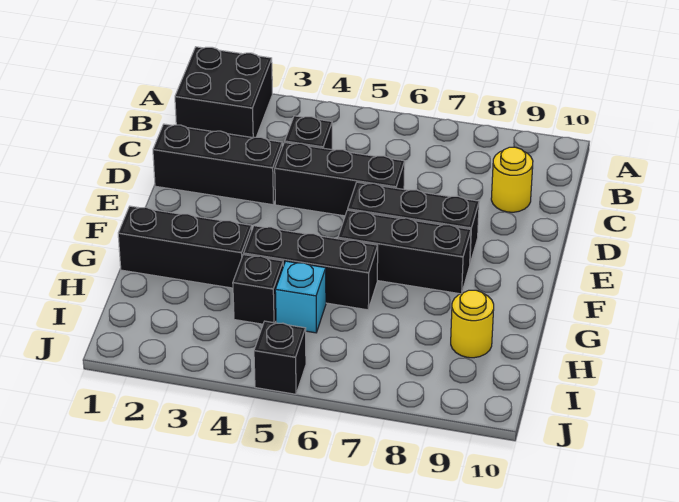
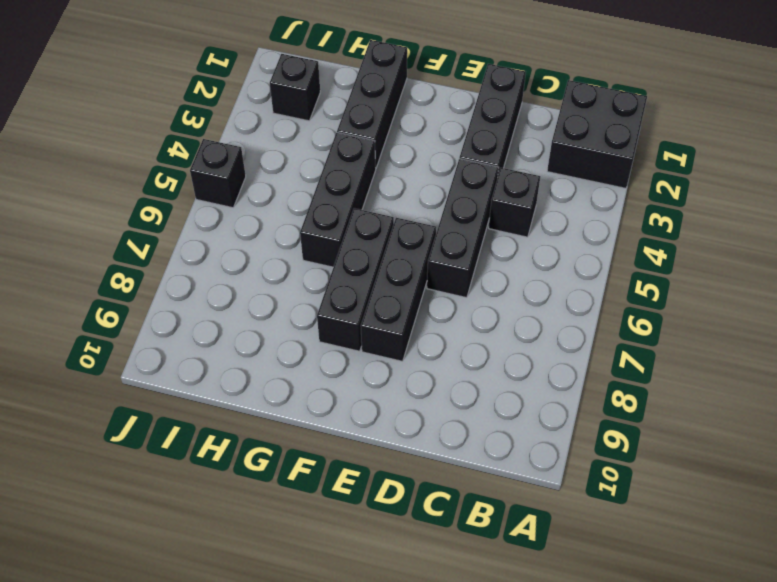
yellow round brick C9 level 1 -> none
black brick H4 level 1 -> black brick I2 level 1
cyan brick H5 level 1 -> none
yellow round brick H9 level 1 -> none

